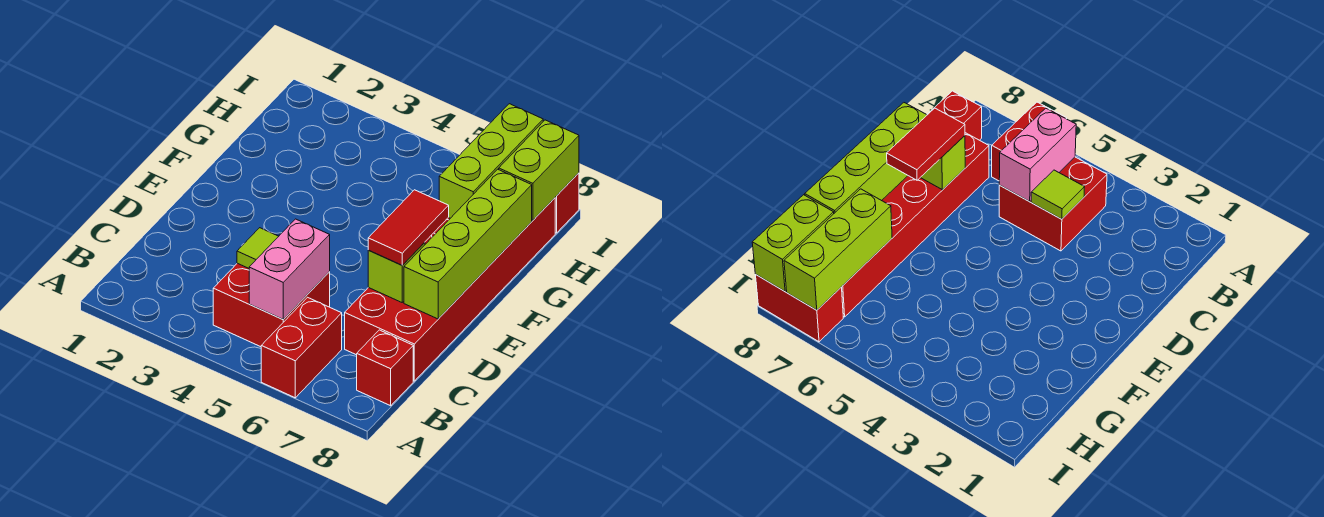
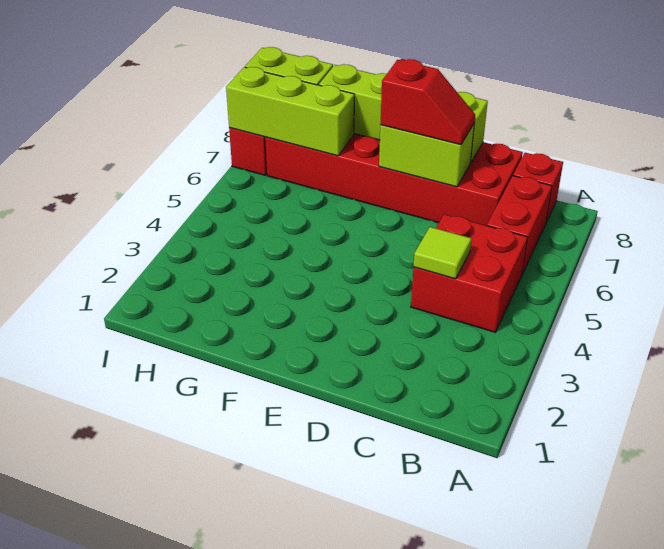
red brick A6:B6 level 1 -> red brick B6:B7 level 1
pink brick B5:C5 level 2 -> none
lime brick D7 level 2 -> lime brick D7:E7 level 2
red tile D7:E7 level 3 -> red slope D7:E7 level 3 top E

